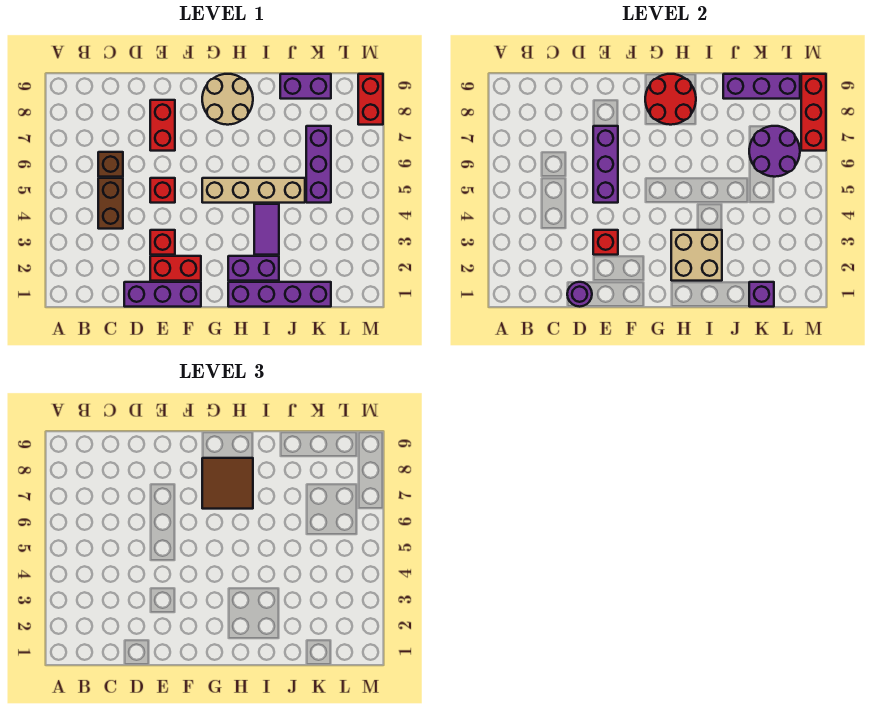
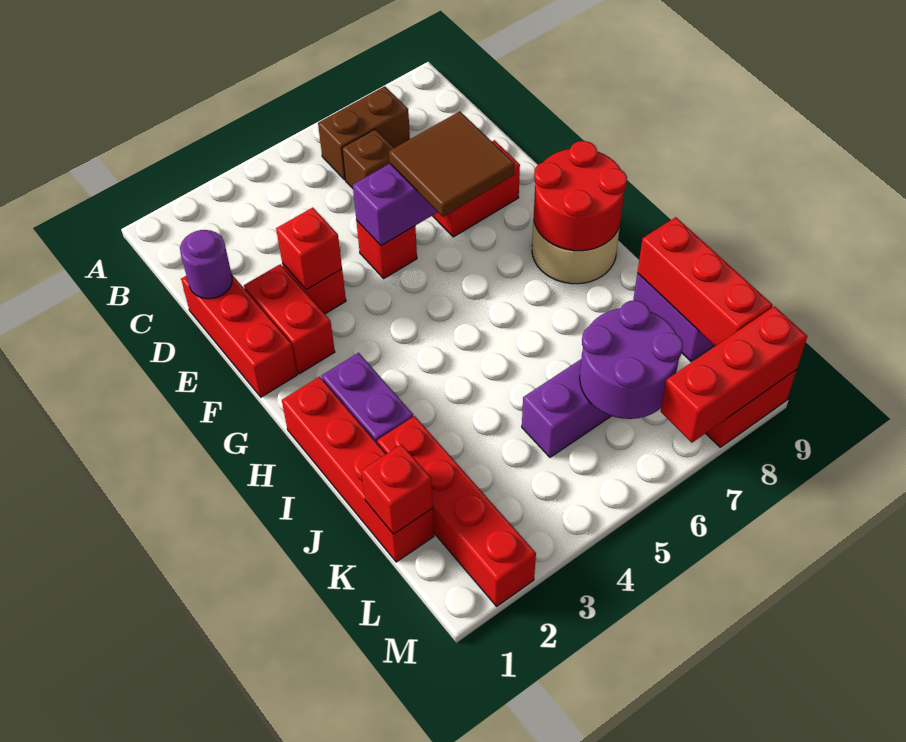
brown brick C4:C5 level 1 -> brown brick B6:B7 level 1
purple brick D1:F1 level 1 -> red brick D1:F1 level 1
tan brick G5:J5 level 1 -> none
brown tile G7:H8 level 3 -> brown tile E6:F7 level 3
purple brick H1:K1 level 1 -> red brick H1:K1 level 1
tan brick H2:I3 level 2 -> none
purple tile I3:I4 level 1 -> none
none -> red brick J2:M2 level 1
purple brick J9:L9 level 2 -> red brick J9:L9 level 2
purple brick K1 level 2 -> red brick K1 level 2

